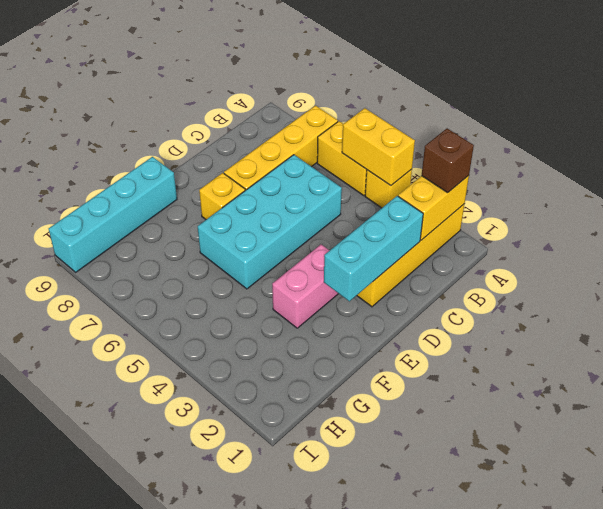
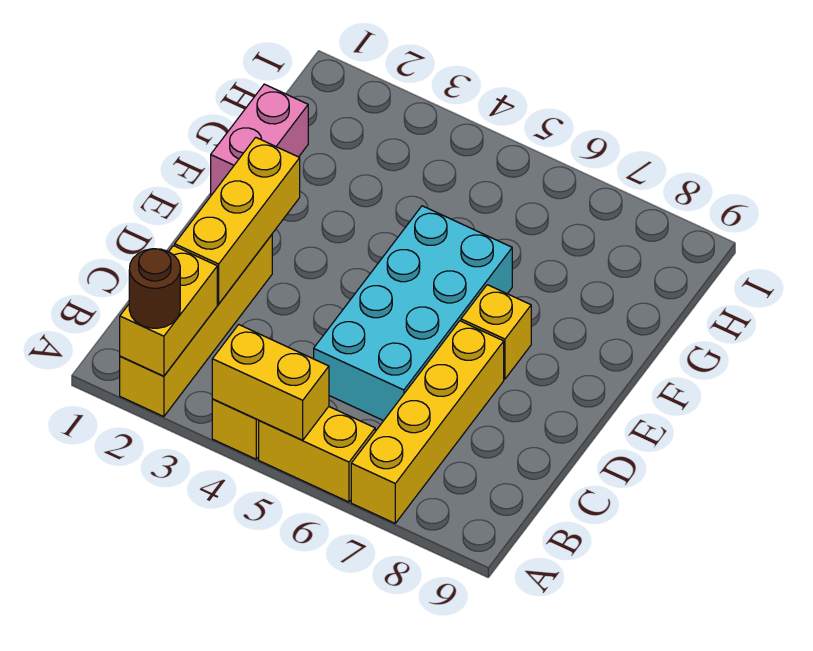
brown brick A2 level 3 -> brown round brick A2 level 3
cyan brick C2:E2 level 2 -> yellow brick C2:E2 level 2
pink brick E3:F3 level 1 -> pink brick F1:G1 level 1
cyan brick F9:I9 level 1 -> none

